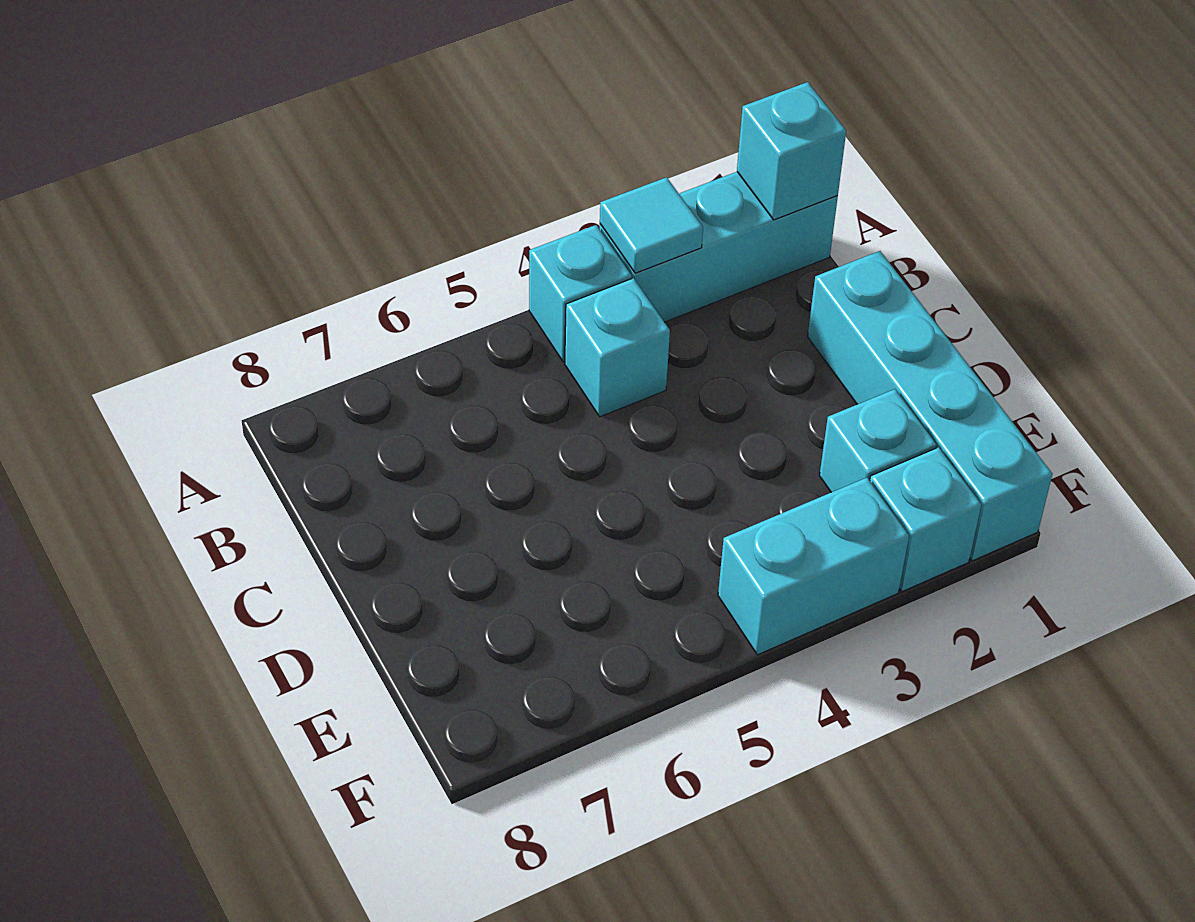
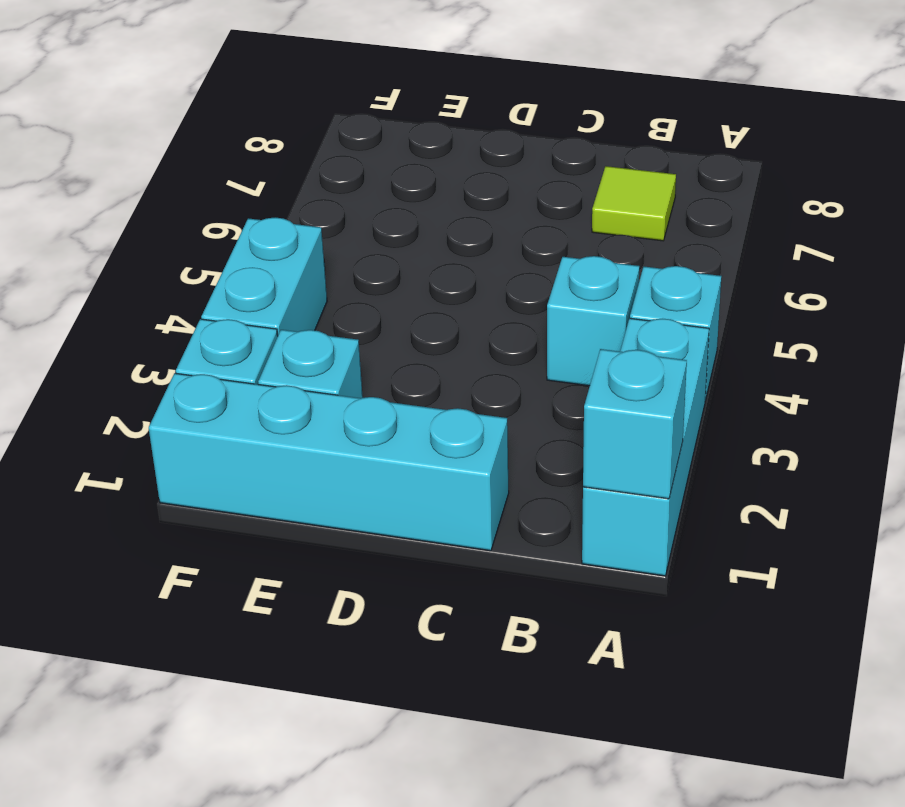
cyan tile A3 level 2 -> none
none -> lime tile B7 level 1

